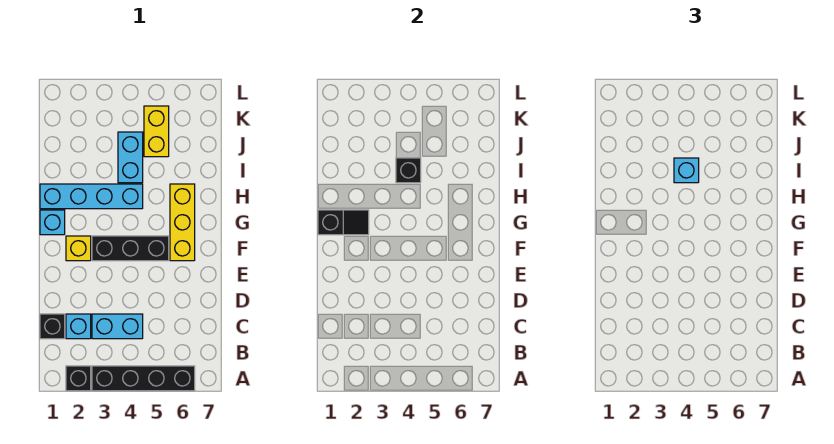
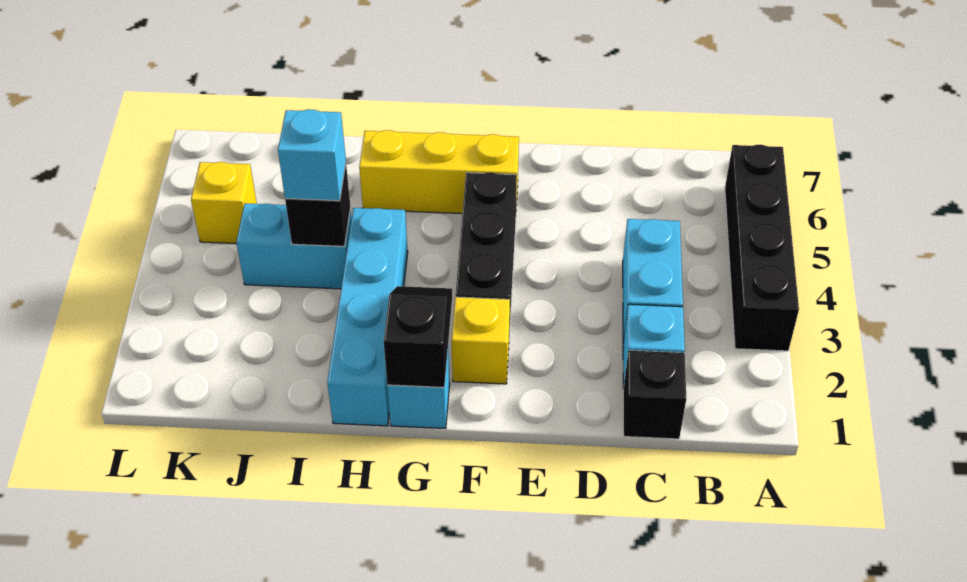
black brick A2 level 1 -> none
yellow brick J5:K5 level 1 -> yellow brick K5 level 1

